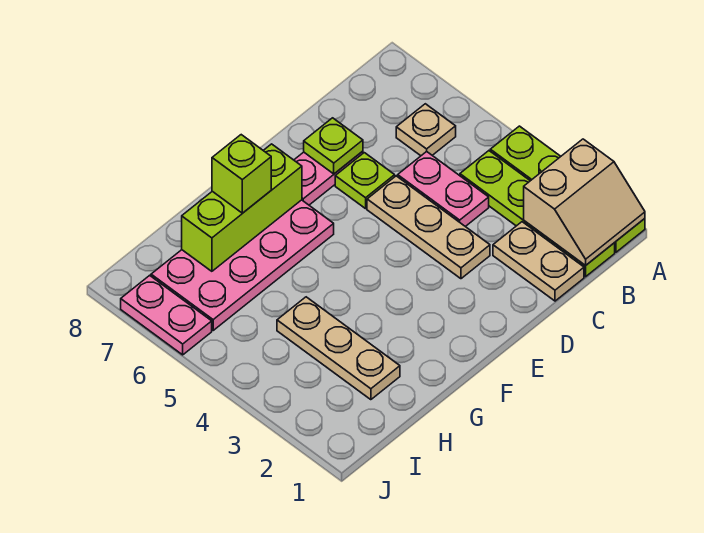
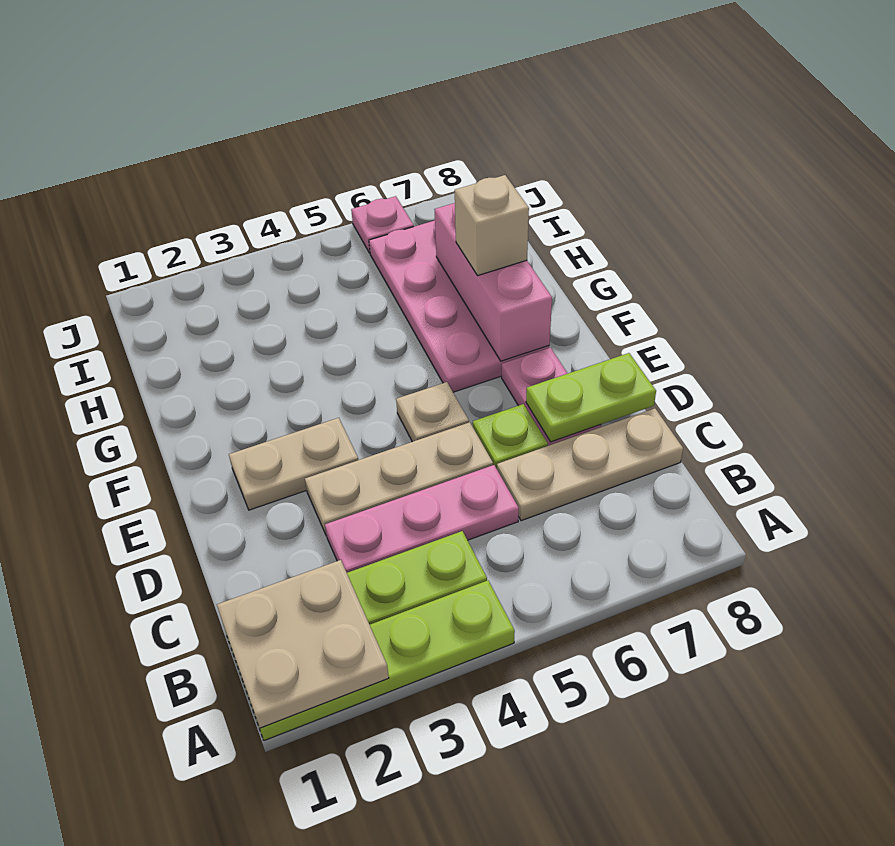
tan slope A1:B2 level 2 top 2 -> tan plate A1:B2 level 2
tan plate B6 level 1 -> tan plate E5 level 1
tan plate C1:C2 level 1 -> tan plate E2:E3 level 1
pink plate C4:C5 level 1 -> pink plate C3:C5 level 1
lime plate D7 level 2 -> lime plate D7:D8 level 2
lime brick F7:H7 level 2 -> pink brick F7:H7 level 2
lime brick G7 level 3 -> tan brick G7 level 3
tan plate H2:H4 level 1 -> tan plate C6:C8 level 1
pink plate J6:J7 level 1 -> pink plate J6 level 1

